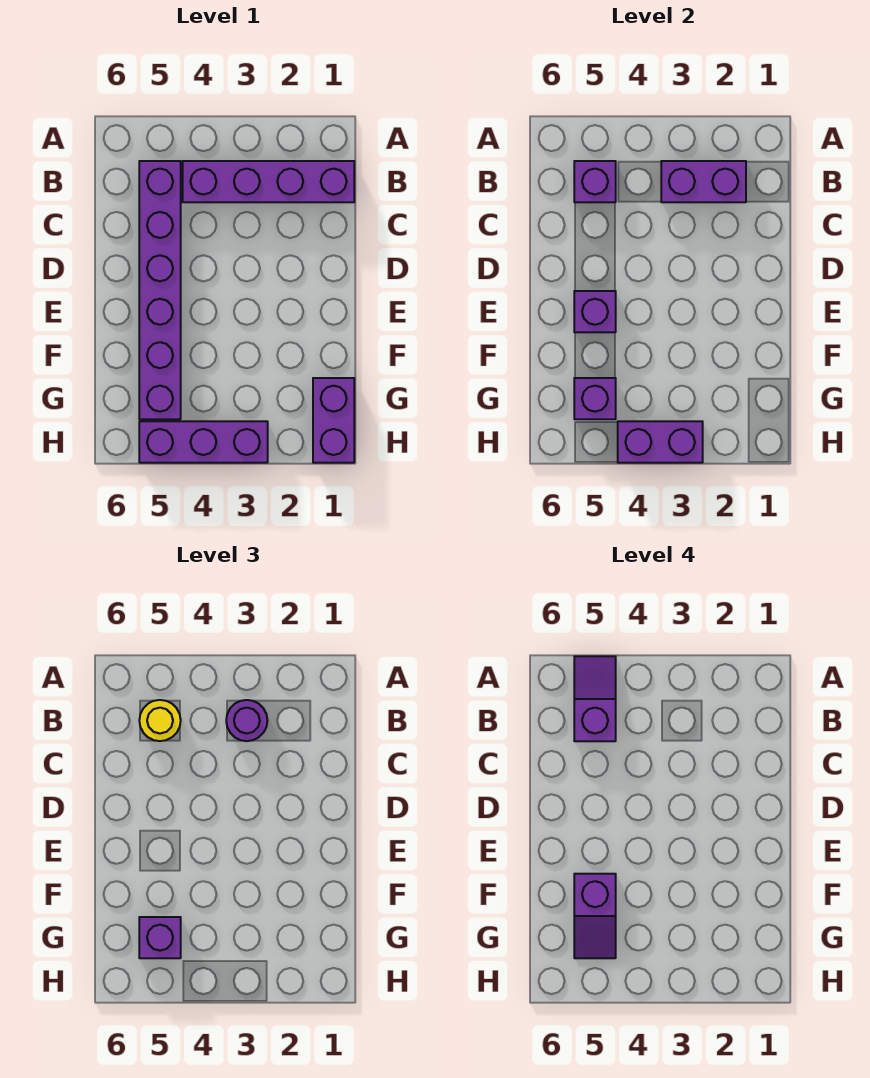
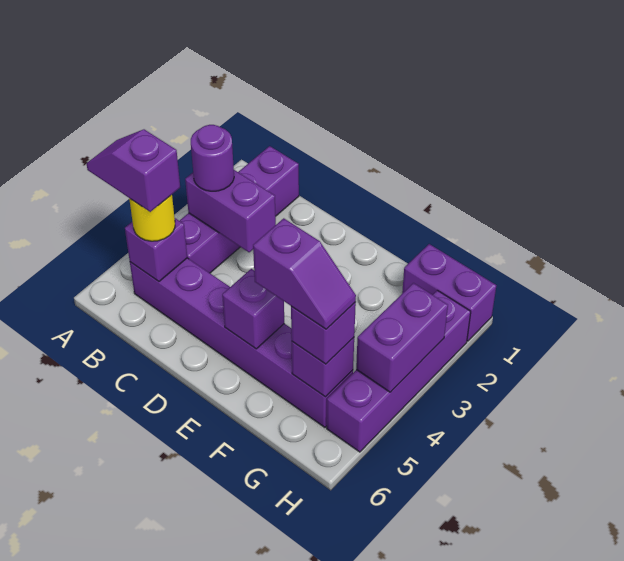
purple brick B2:B3 level 2 -> purple brick B3:C3 level 2
purple brick H3:H5 level 1 -> purple brick H2:H5 level 1

